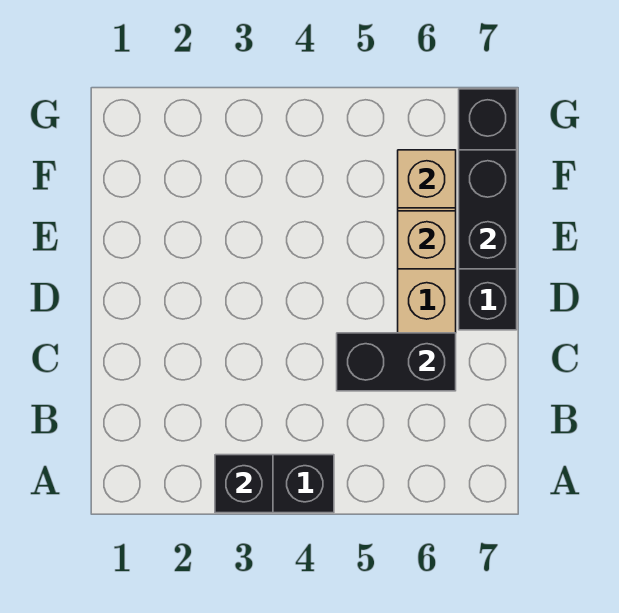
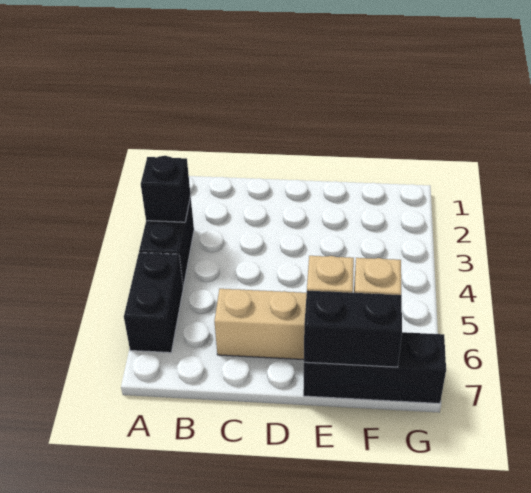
black brick C5:C6 level 2 -> black brick A5:A6 level 1
black brick D7:G7 level 1 -> black brick E7:G7 level 1

